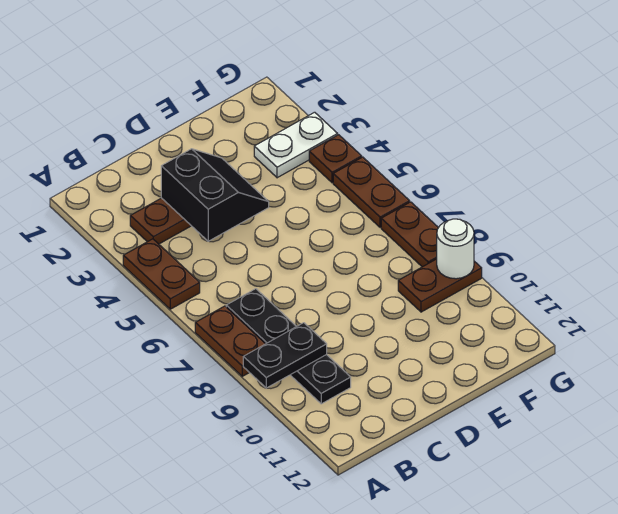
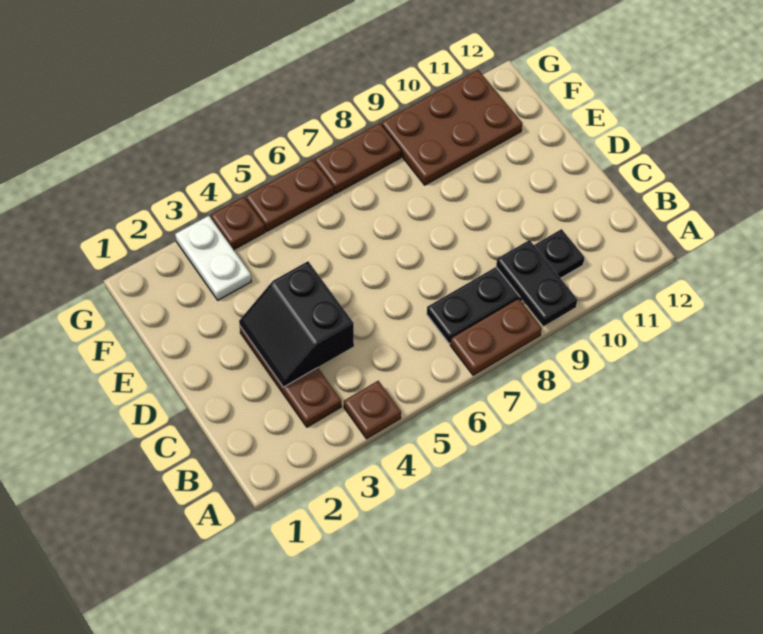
brown plate A4:A5 level 1 -> brown plate A4 level 1
black slope C3:D4 level 2 top C -> black slope C3:D4 level 2 top 4
brown plate F9:G9 level 1 -> brown plate F9:G11 level 1
white round brick G9 level 2 -> none

